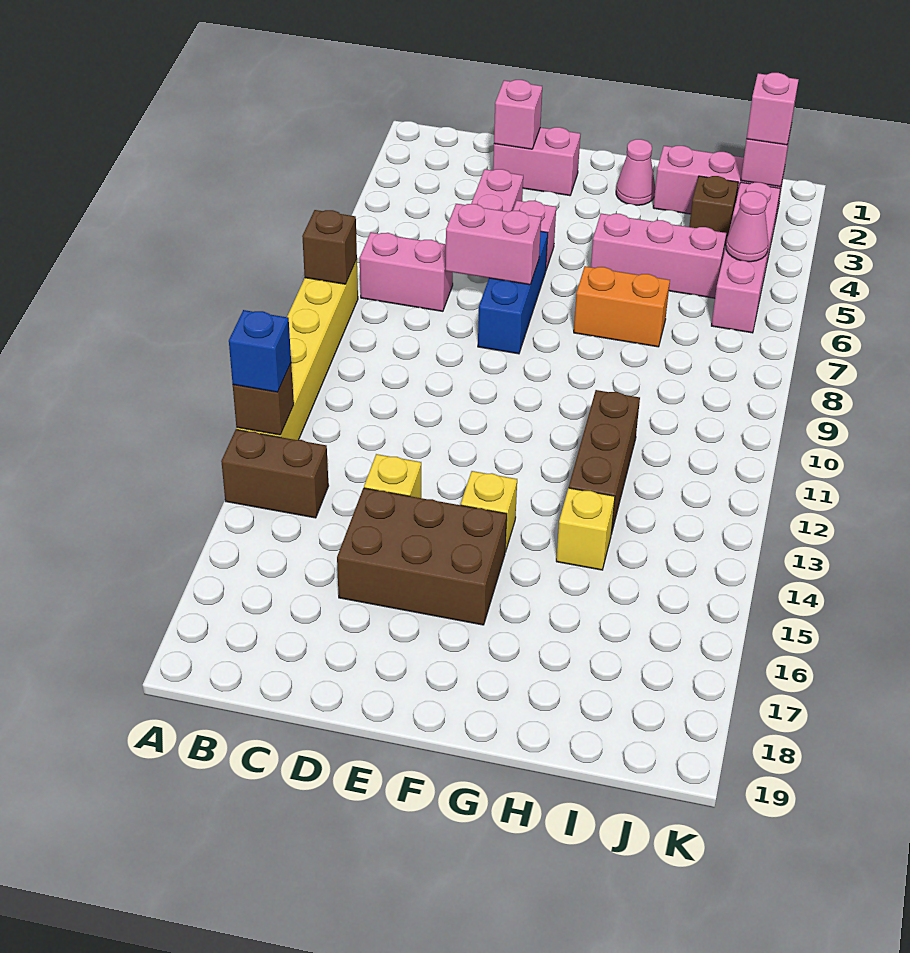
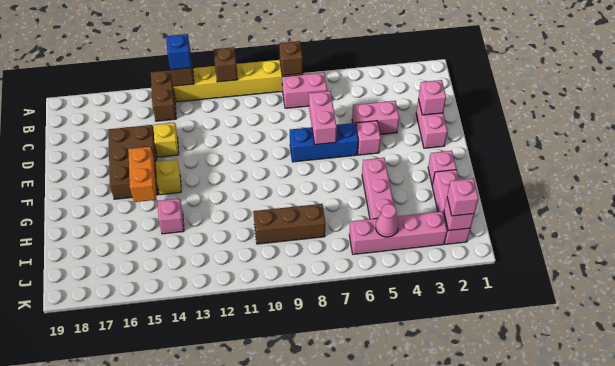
pink brick B7:C7 level 1 -> pink brick B7:B8 level 1
pink cone G2 level 1 -> pink brick G2 level 1
orange brick G7:H7 level 1 -> orange brick F15:G15 level 2
brown brick H11:H13 level 1 -> brown brick I8:I10 level 1
yellow brick H14 level 1 -> pink brick H14 level 1
brown brick I3 level 1 -> brown brick A11 level 2

